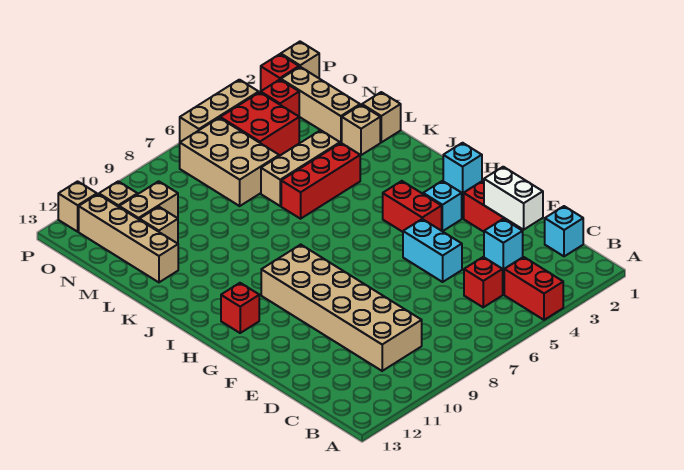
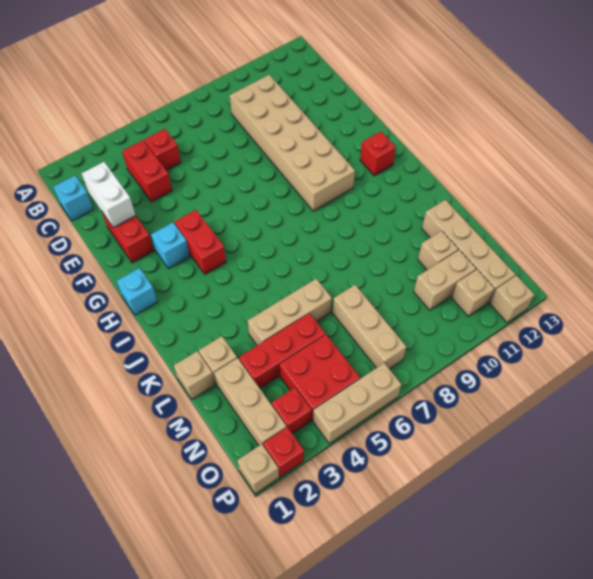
red brick A4:B4 level 1 -> red brick C4:D4 level 1
cyan brick D3 level 1 -> none
cyan brick E5:F5 level 1 -> none
red brick K4:K6 level 1 -> red brick M3:M5 level 1
tan brick M6:O7 level 1 -> tan brick M7:O7 level 1

